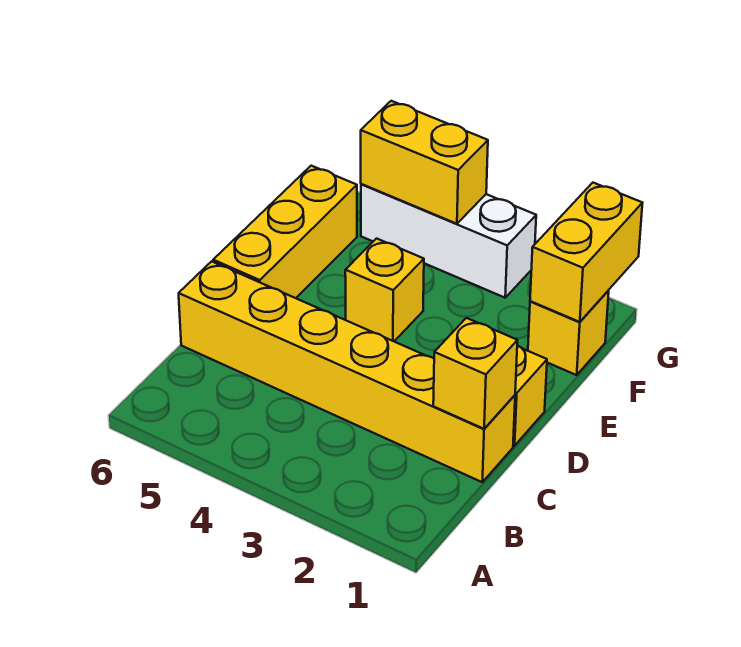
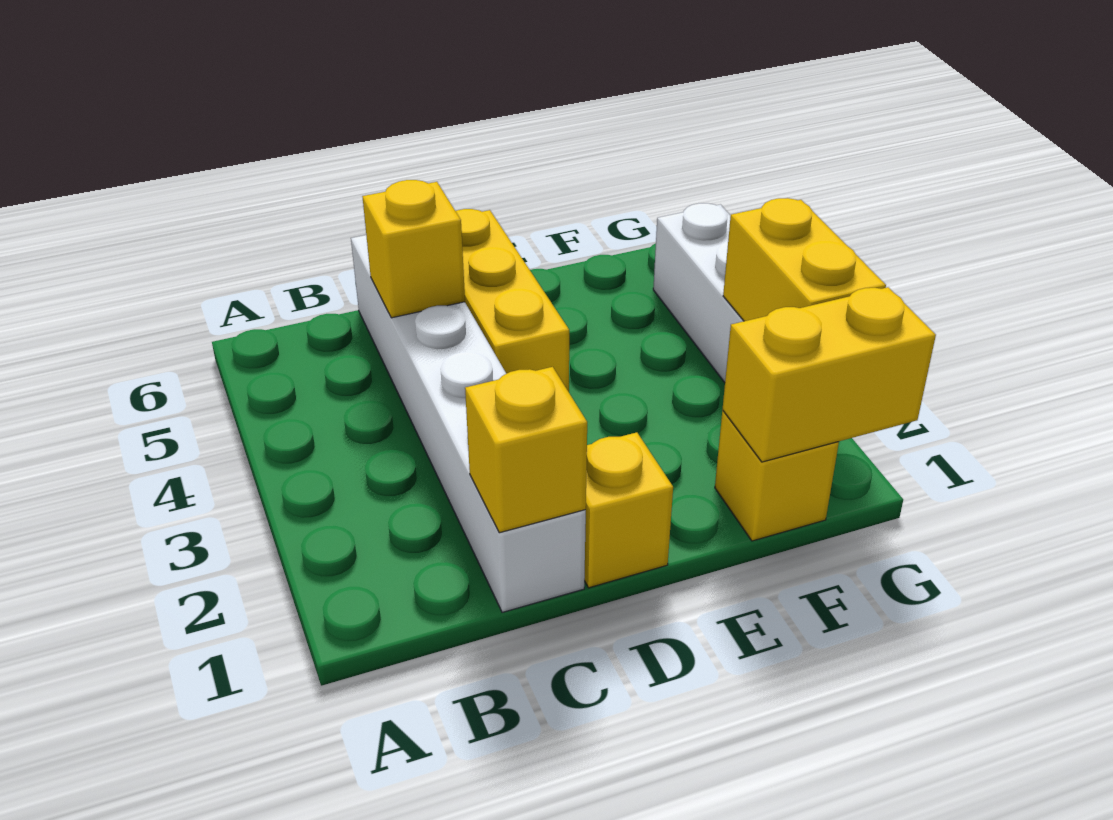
yellow brick C1:C6 level 1 -> white brick C1:C6 level 1
yellow brick D6:F6 level 1 -> yellow brick D4:D6 level 1
yellow brick E4 level 1 -> yellow brick C5 level 2
yellow brick G4:G5 level 2 -> yellow brick G2:G3 level 2

